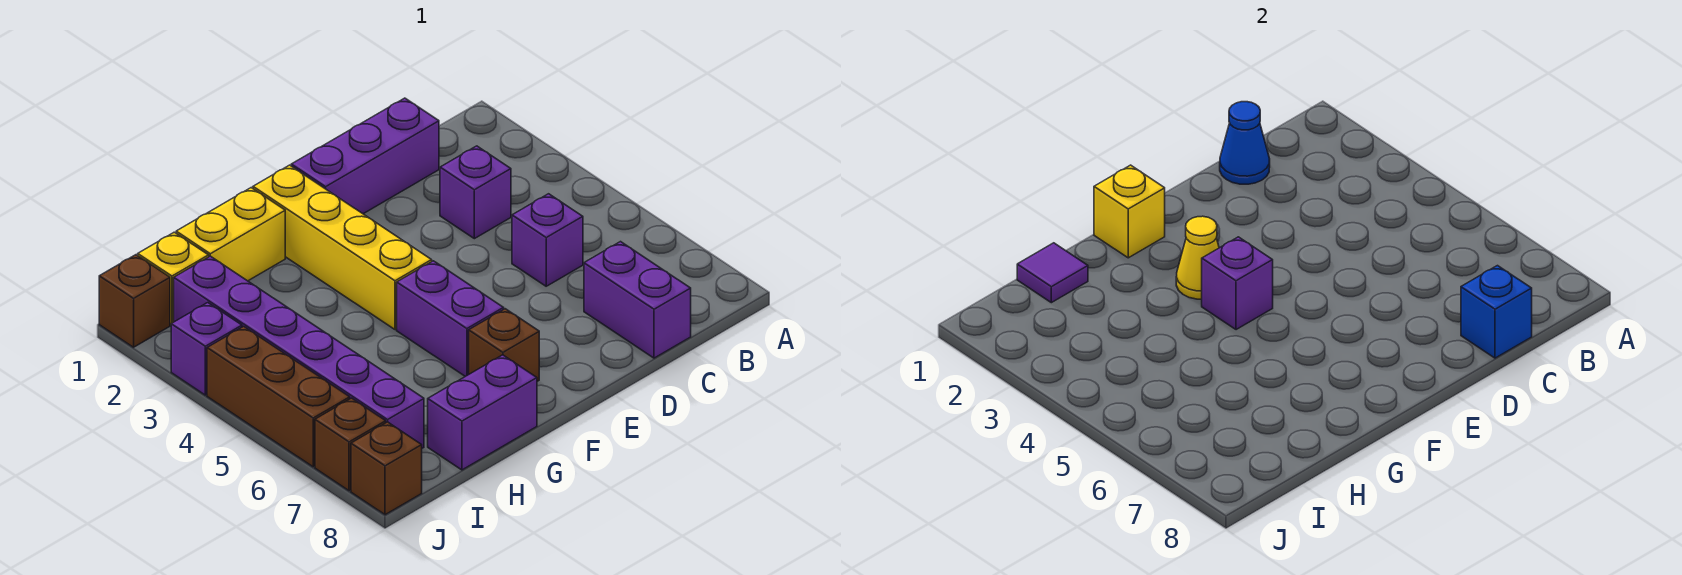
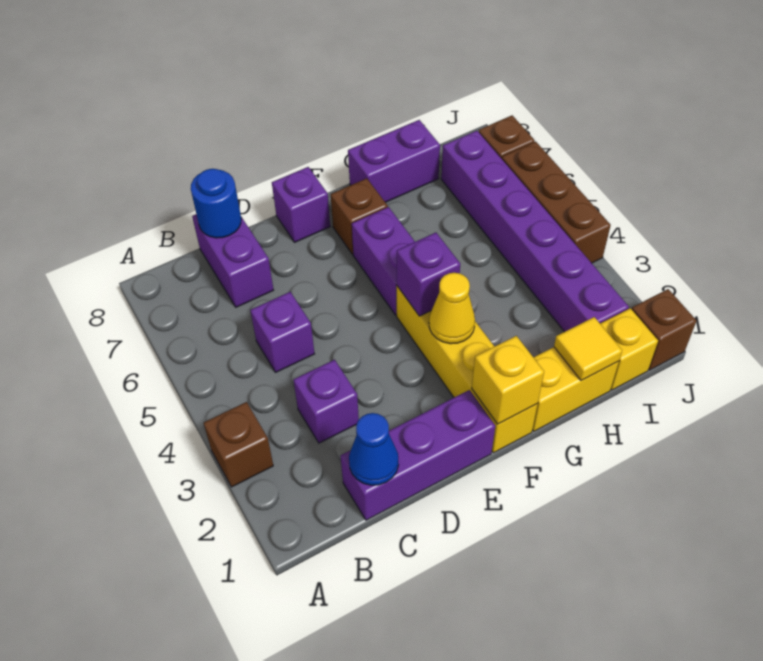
blue brick C8 level 2 -> blue round brick C8 level 2
purple tile H1 level 2 -> yellow tile H1 level 2
purple brick J3 level 1 -> purple brick E8 level 1
brown brick J8 level 1 -> brown brick A3 level 1

